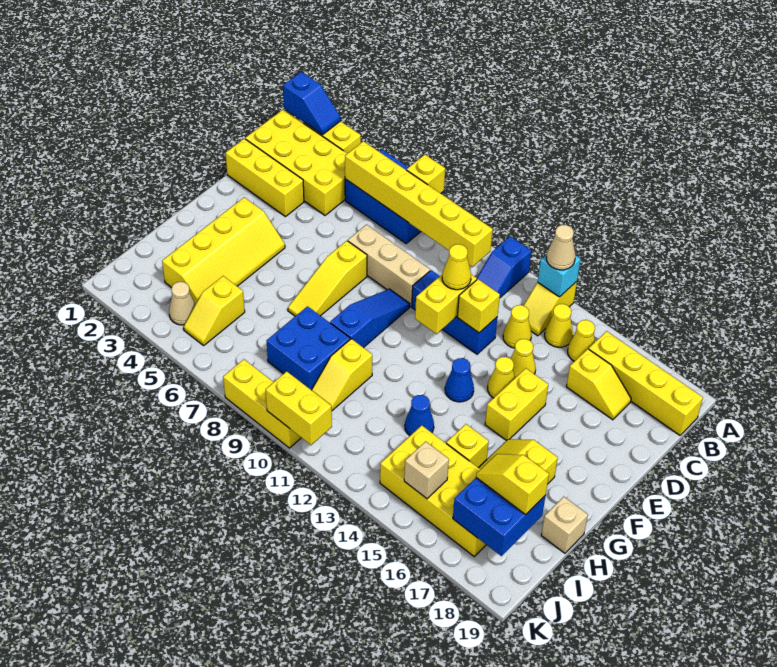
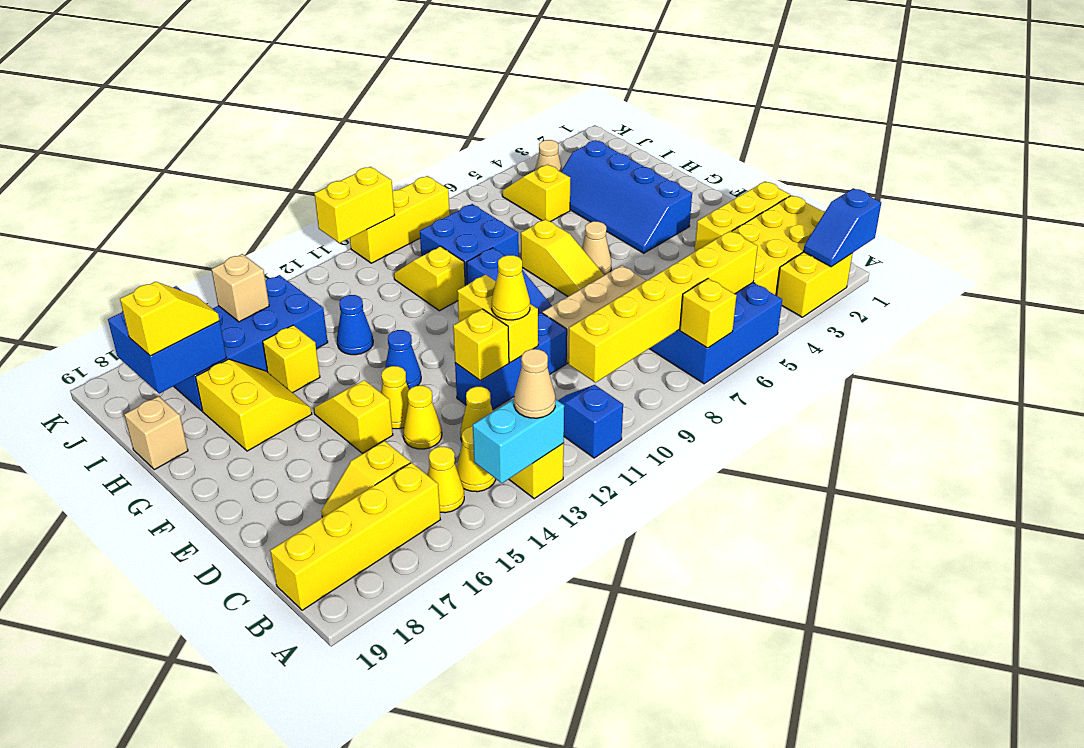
cyan brick A13 level 2 -> cyan brick A13:A14 level 2
yellow slope E7:G7 level 1 top E -> yellow slope E7:G7 level 1 top G
yellow brick E15:F15 level 1 -> yellow slope E15:F15 level 1 top E
yellow slope F3:I4 level 1 top 3 -> blue slope F3:I4 level 1 top 3
none -> tan cone F6 level 1
yellow brick I14:J17 level 1 -> blue brick I14:J17 level 1

